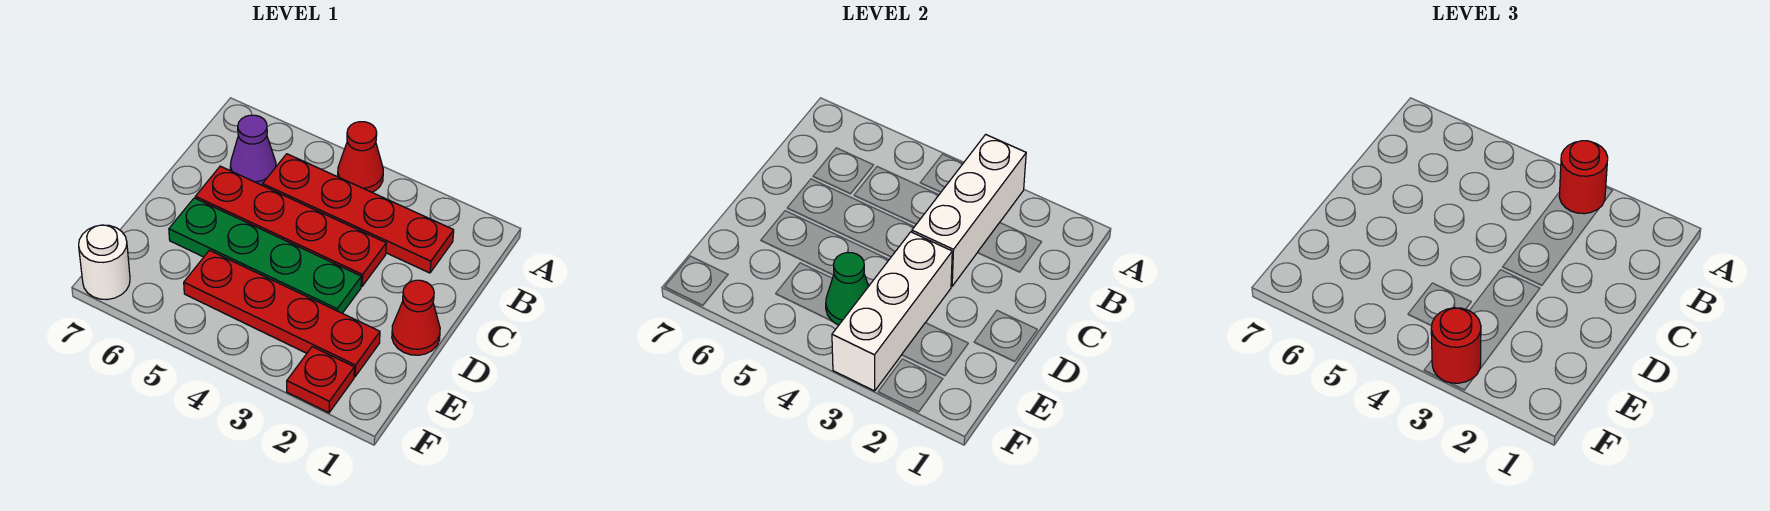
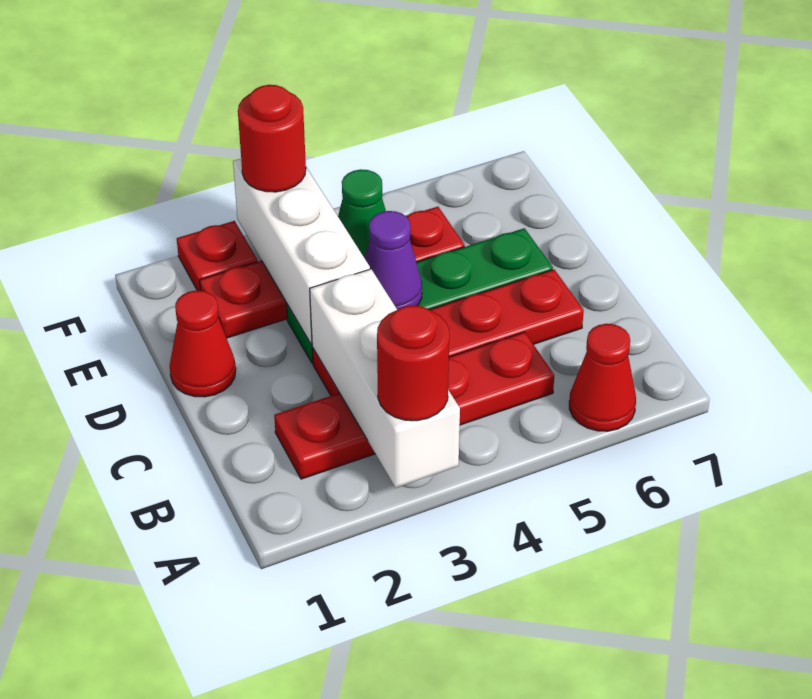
red cone A4 level 1 -> red cone A6 level 1
purple cone B6 level 1 -> purple cone D4 level 2
white round brick F7 level 1 -> none

